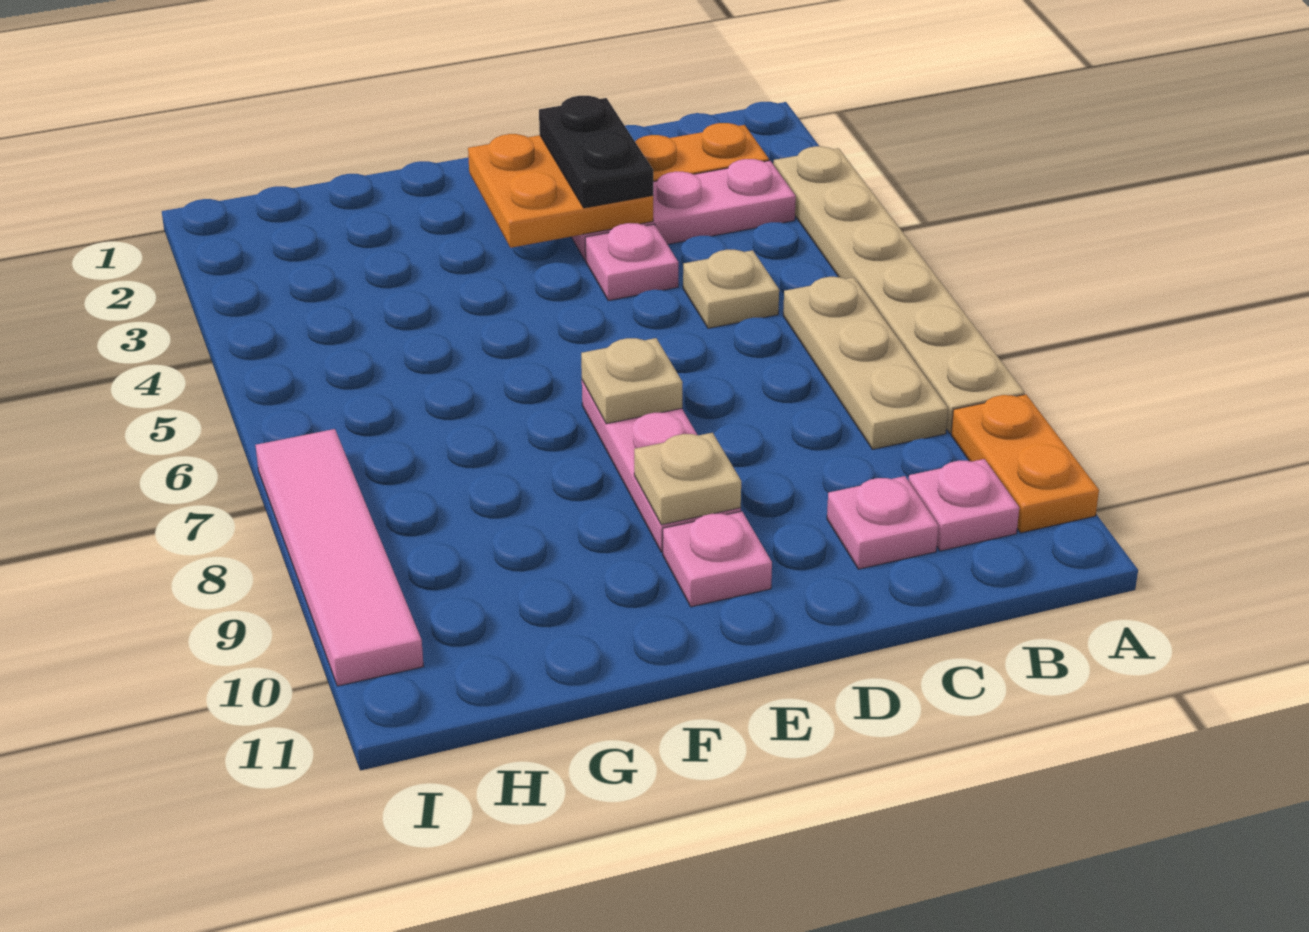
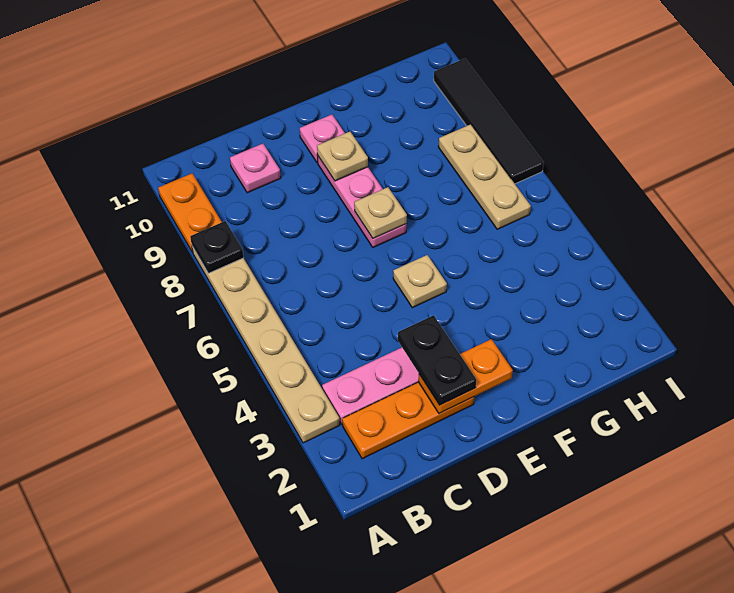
none -> black plate A8 level 2
tan plate B6:B8 level 1 -> tan plate H6:H8 level 1
pink plate B10 level 1 -> none
tan plate C5 level 1 -> tan plate E5 level 1
orange plate D2:E3 level 2 -> orange plate D2:E2 level 2
pink plate D4 level 1 -> none
pink tile I7:I10 level 1 -> black tile I7:I10 level 1

